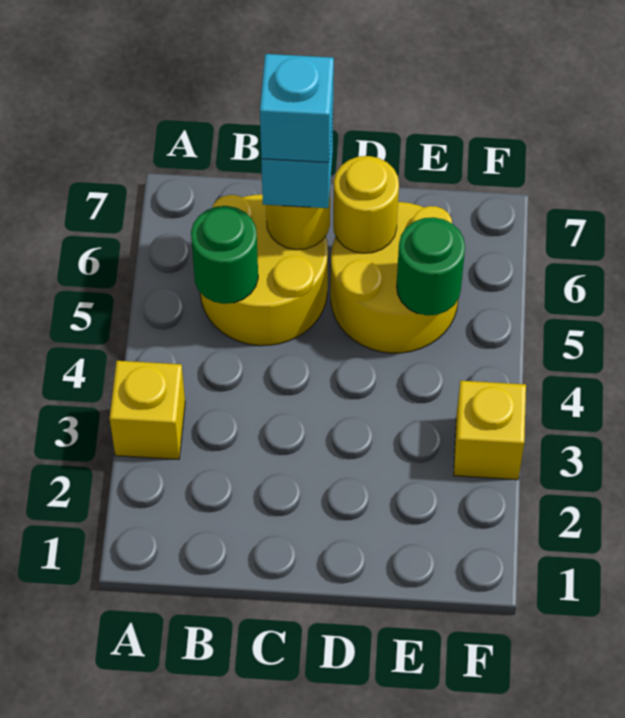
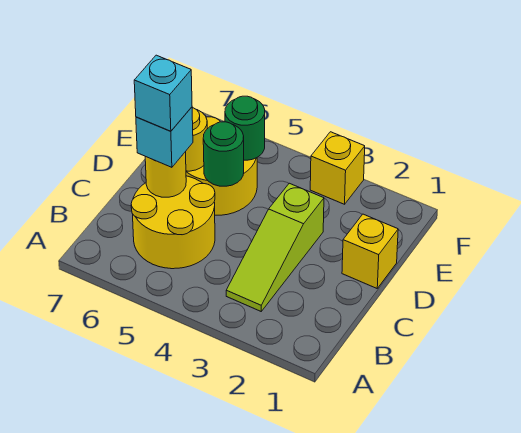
yellow brick A3 level 1 -> yellow brick D1 level 1
none -> lime slope B3:D3 level 1 top D
green round brick B5 level 2 -> green round brick D5 level 2

